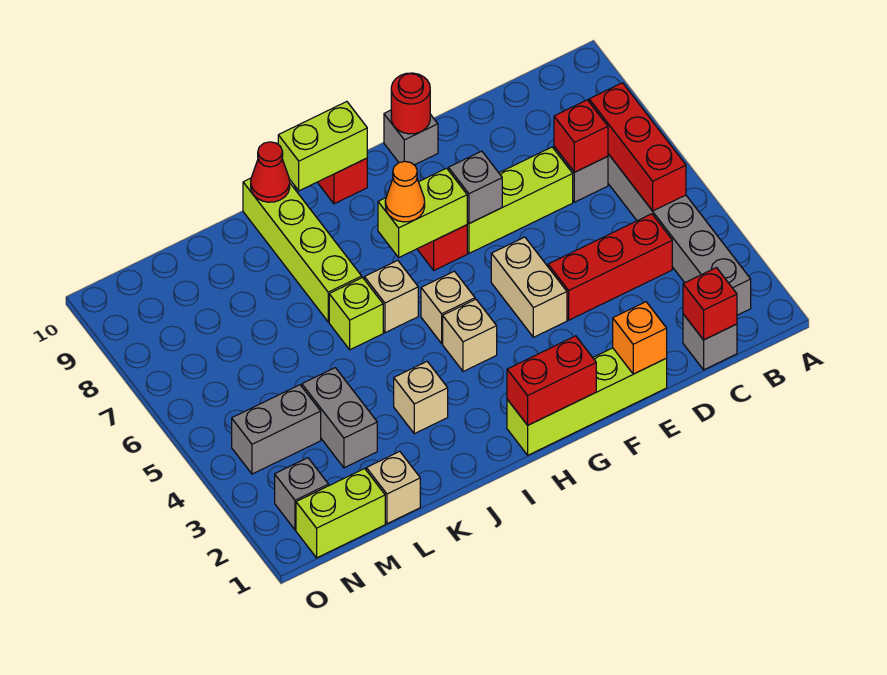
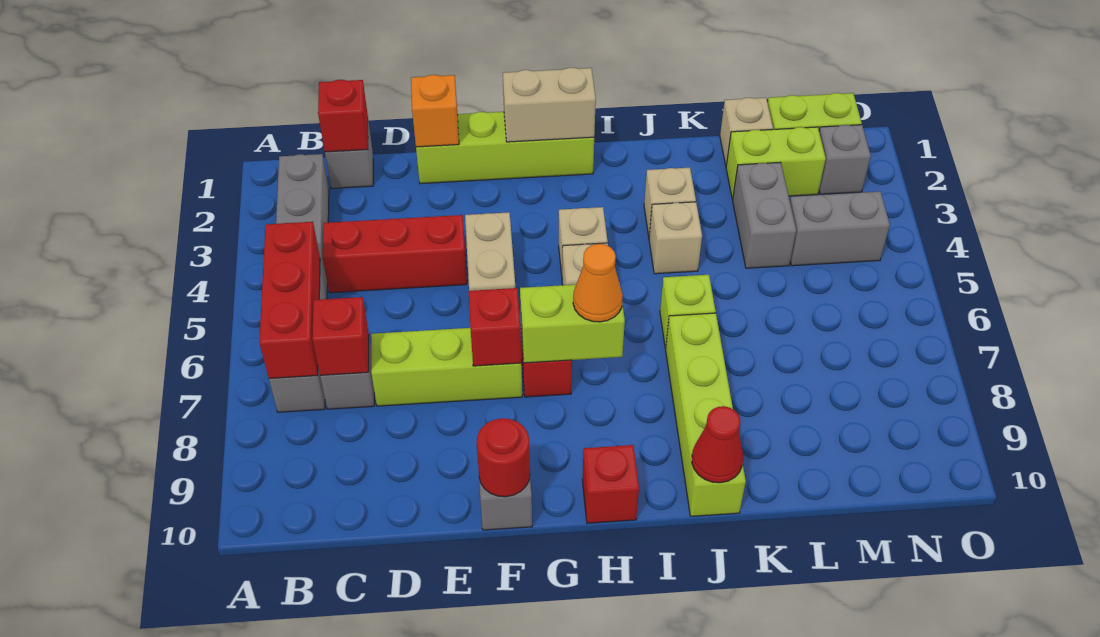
grey brick F7 level 2 -> red brick F7 level 2
red brick G1:H1 level 2 -> tan brick G1:H1 level 2
lime brick H10:I10 level 2 -> lime brick L2:M2 level 1
tan brick I6 level 1 -> tan brick J4 level 1

